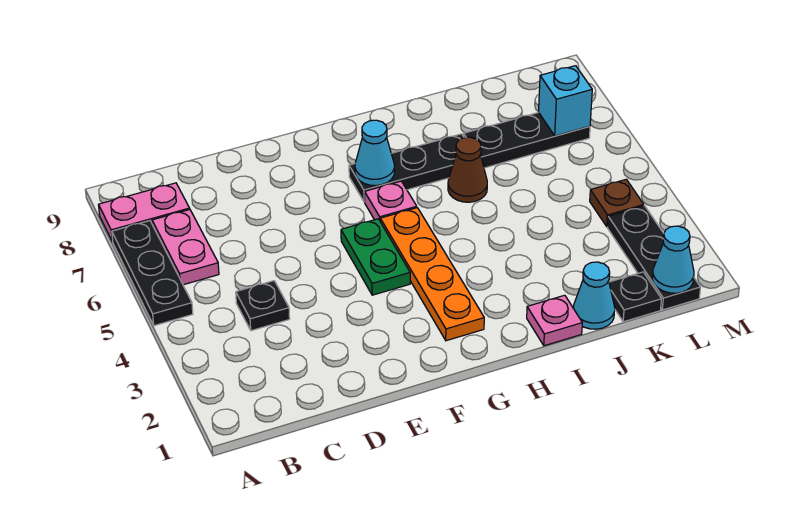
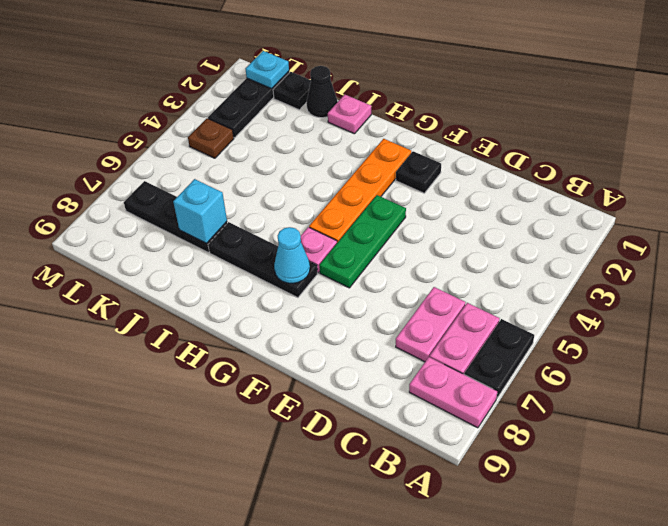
black plate A5:A7 level 1 -> black plate A6:A7 level 1
black plate C4 level 1 -> black plate F2 level 1
none -> pink plate C6:C7 level 1
green plate F4:F5 level 1 -> green plate F4:F6 level 1
brown cone I6 level 1 -> none
cyan cone J1 level 1 -> black cone J1 level 1
cyan cone L1 level 2 -> cyan plate L1 level 2
cyan brick L7 level 2 -> cyan brick J7 level 2

